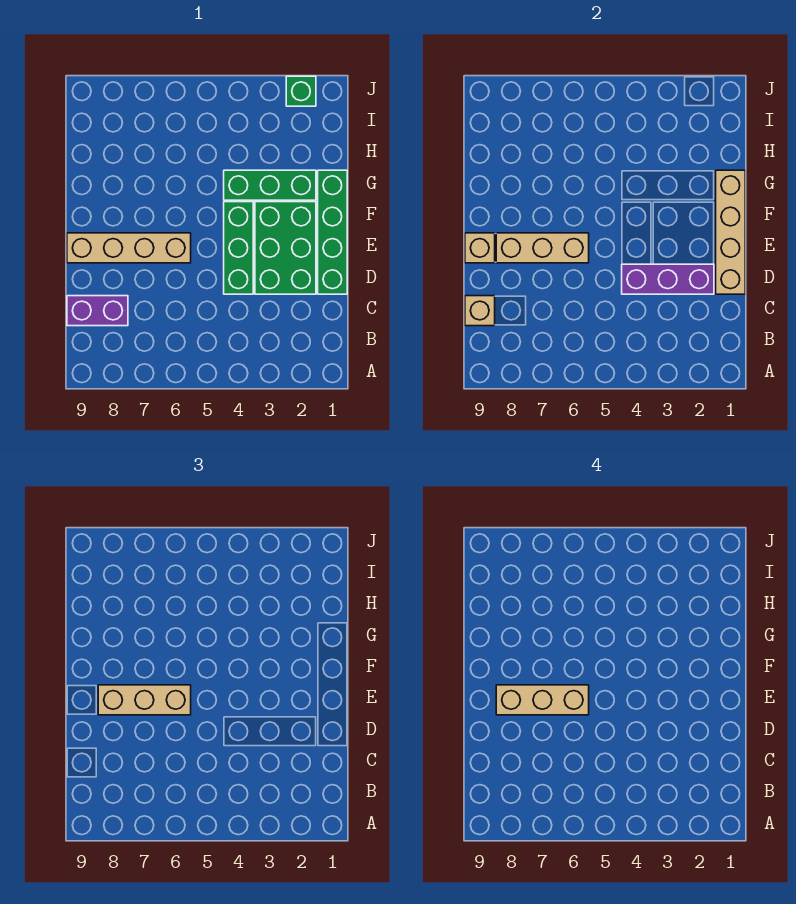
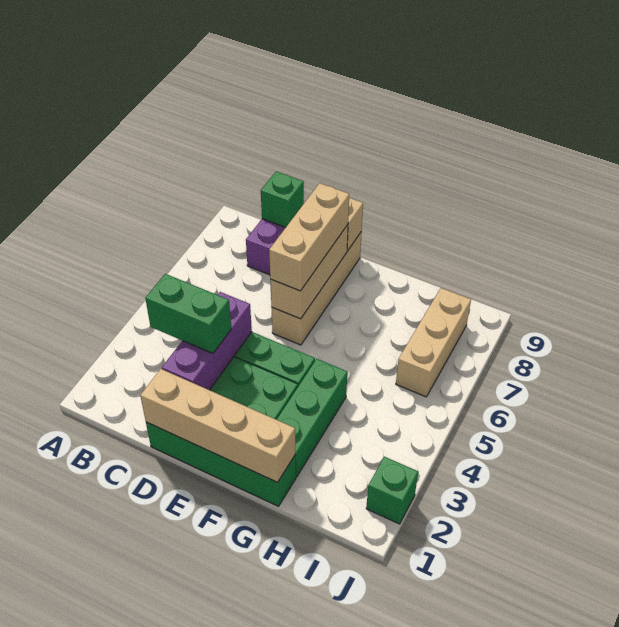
none -> green brick C3:D3 level 3
tan brick C9 level 2 -> green brick C9 level 2
tan brick E6:E8 level 4 -> tan brick I6:I8 level 1

